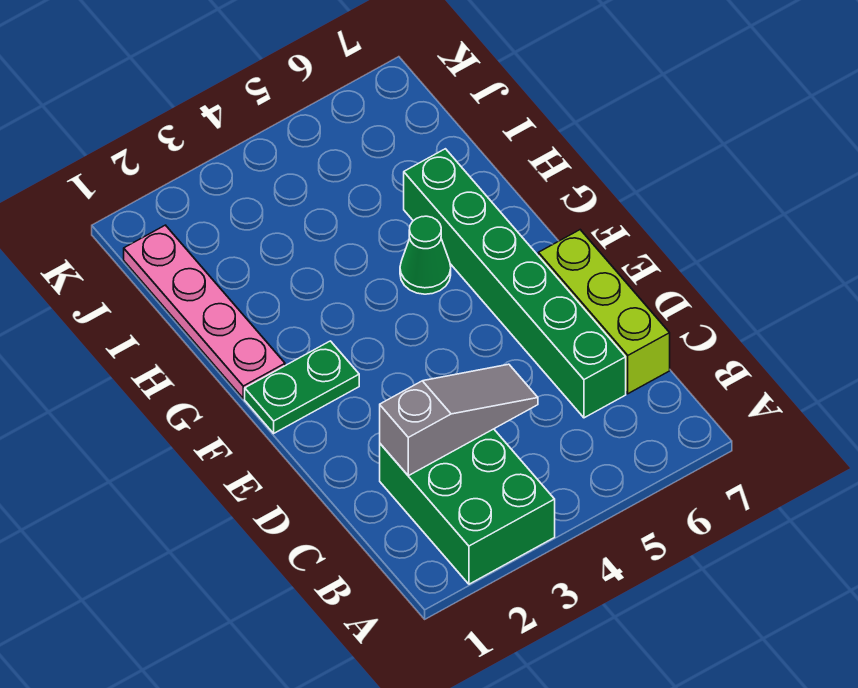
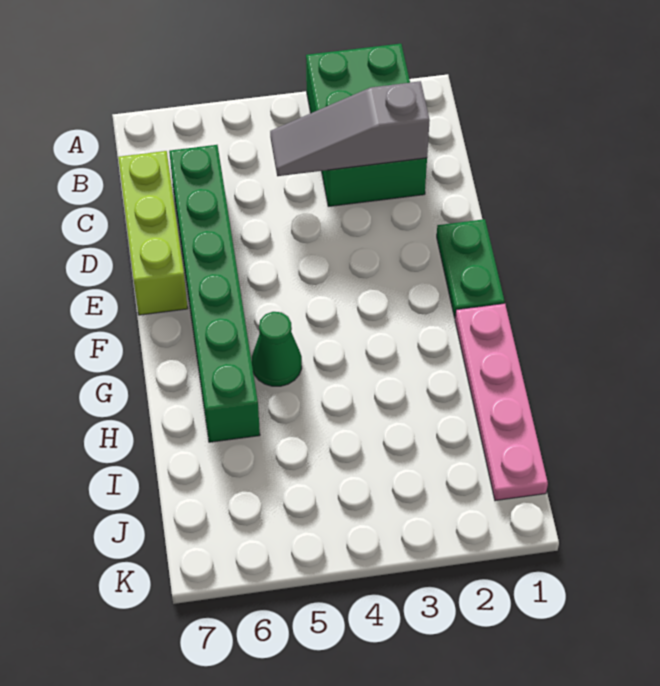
green plate F1:F2 level 1 -> green plate E1:F1 level 1

